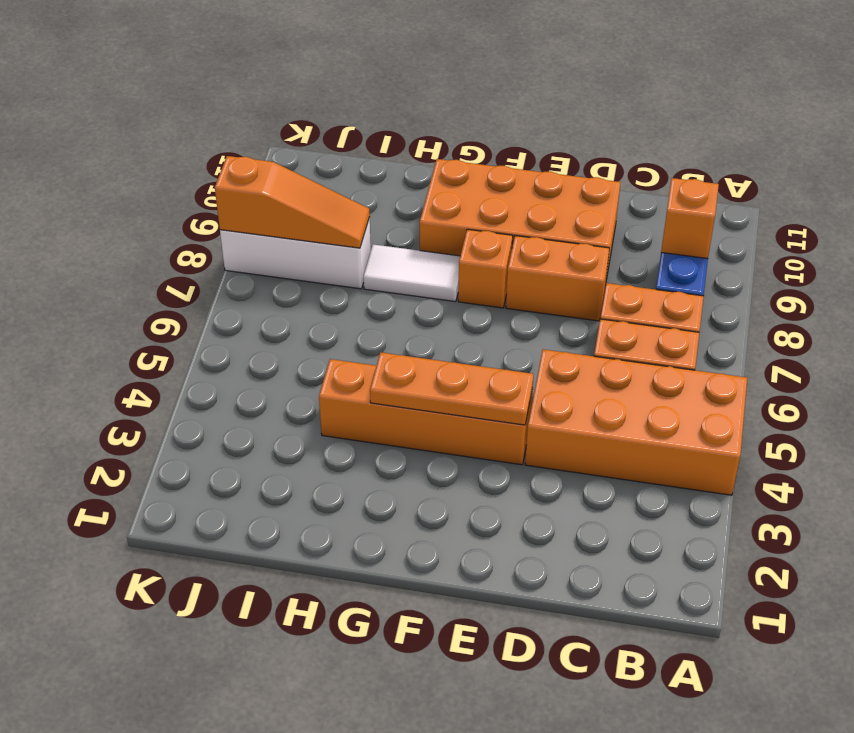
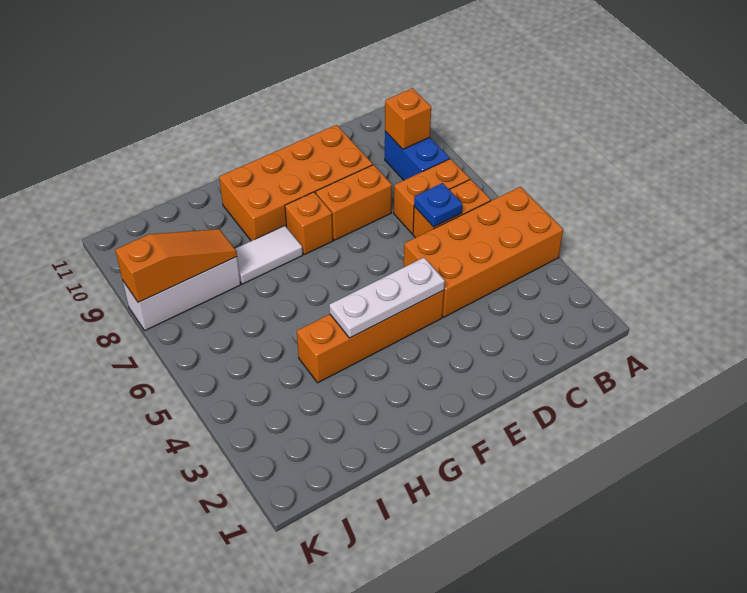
none -> blue plate C6 level 2
orange plate E4:G4 level 2 -> white plate E4:G4 level 2

